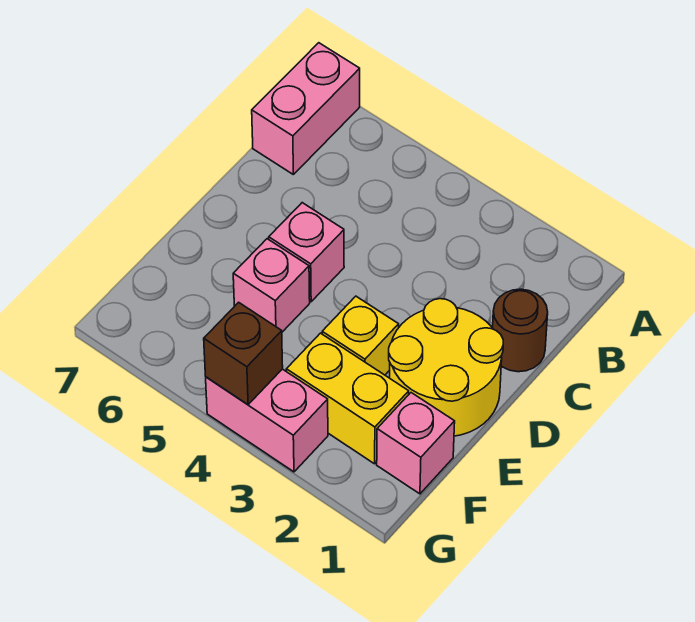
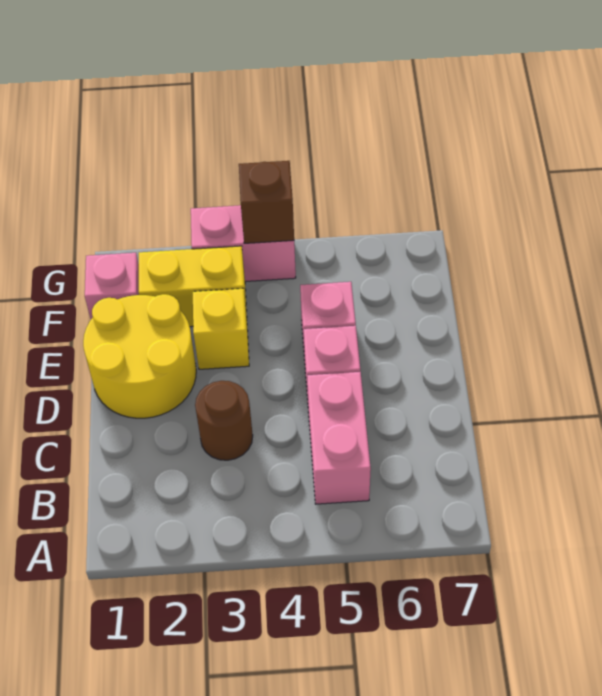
pink brick A7:B7 level 1 -> pink brick B5:C5 level 1
brown round brick C1 level 1 -> brown round brick C3 level 1

